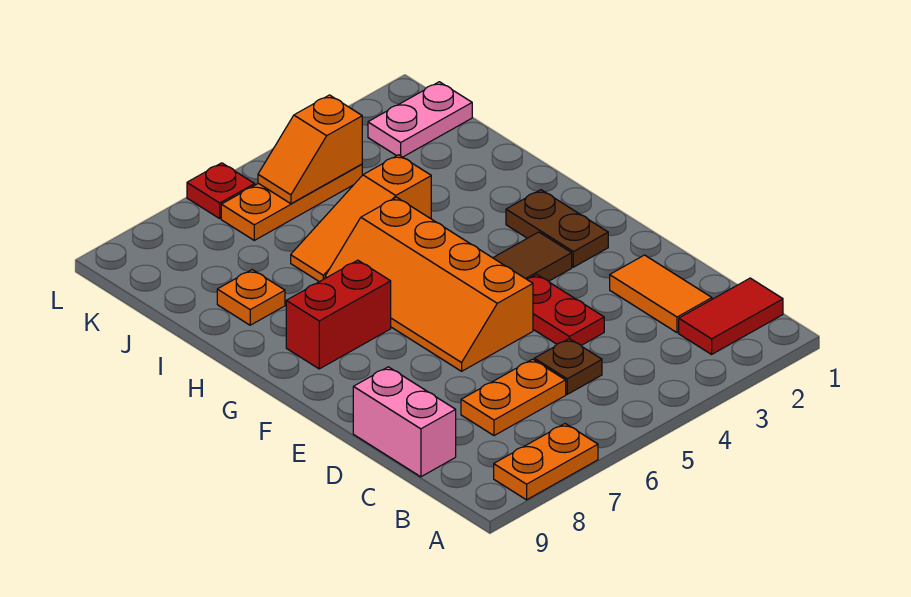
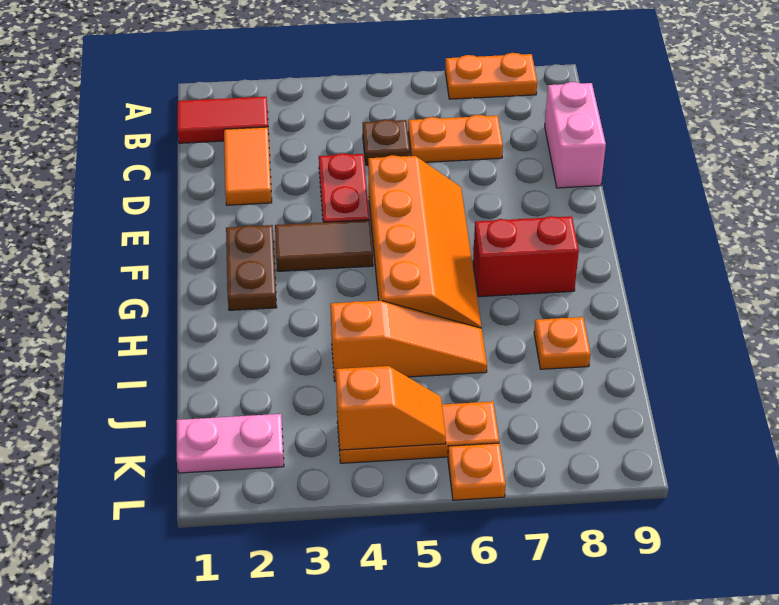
red plate L6 level 1 -> orange plate L6 level 1

